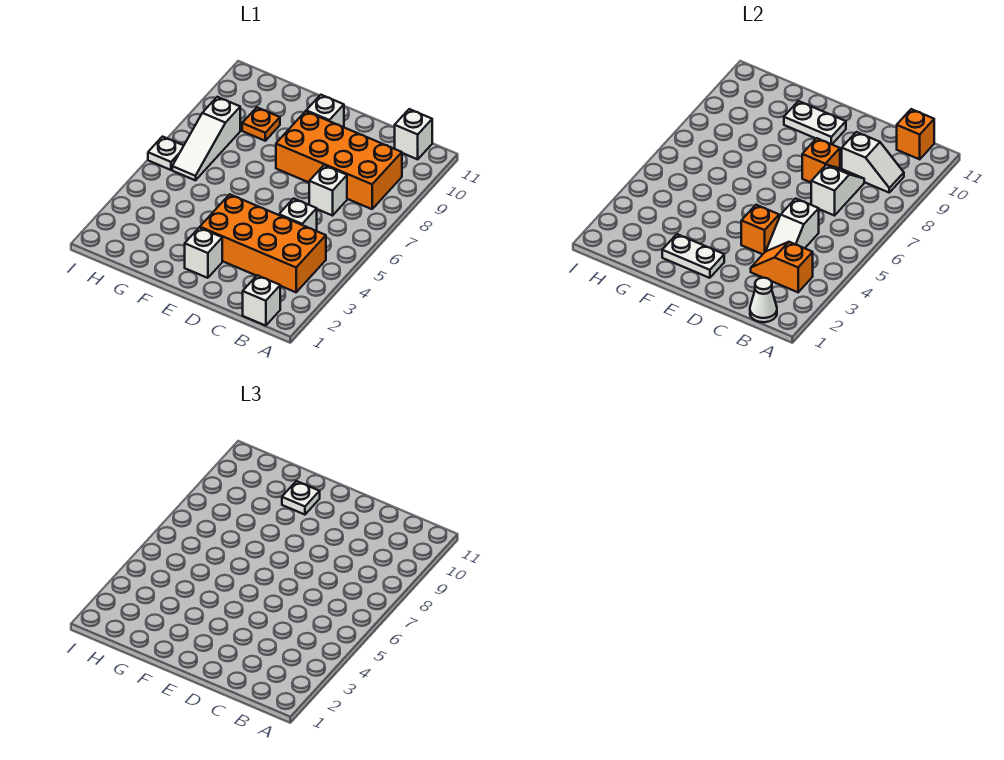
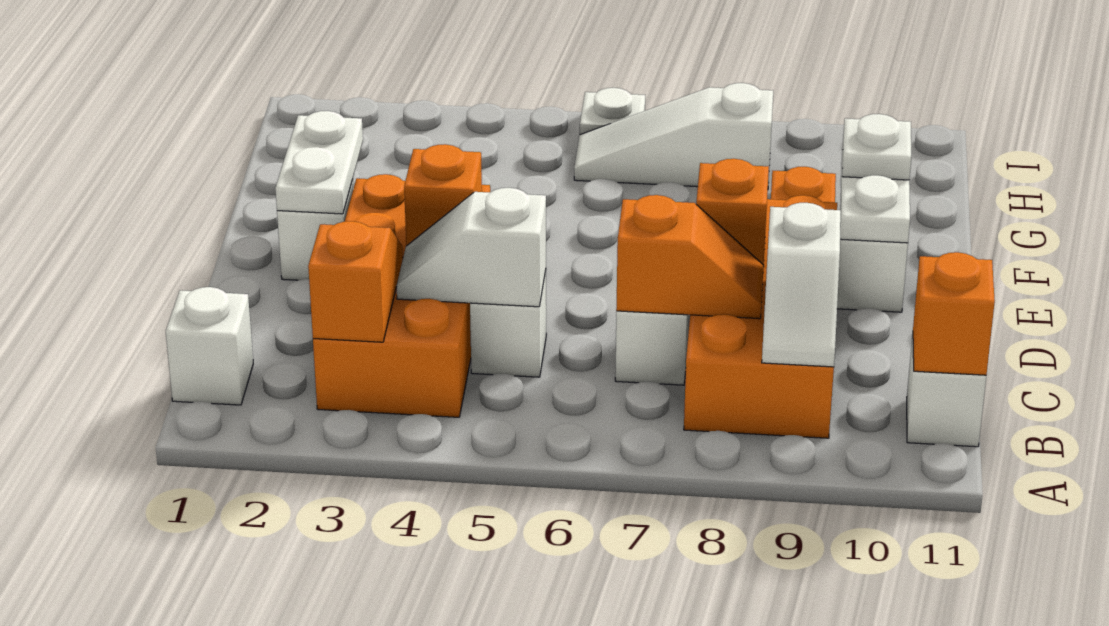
white cone B1 level 2 -> none
white slope C7:C8 level 2 top 7 -> orange slope C7:C8 level 2 top 7

